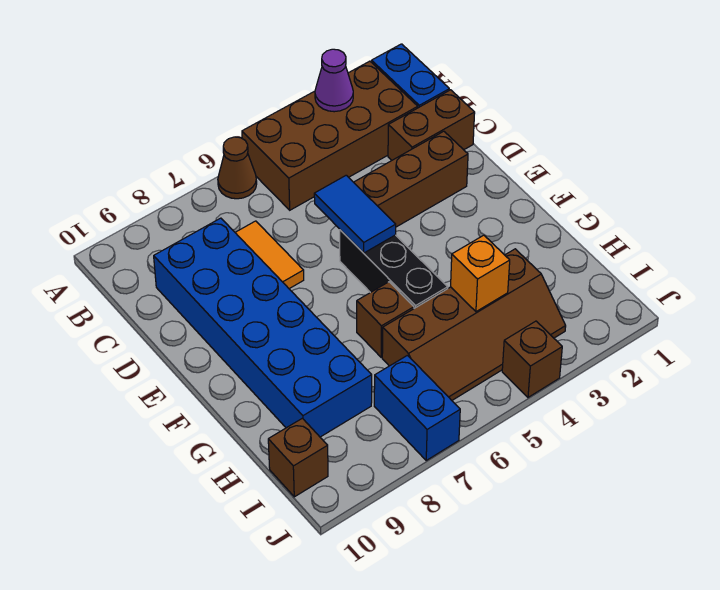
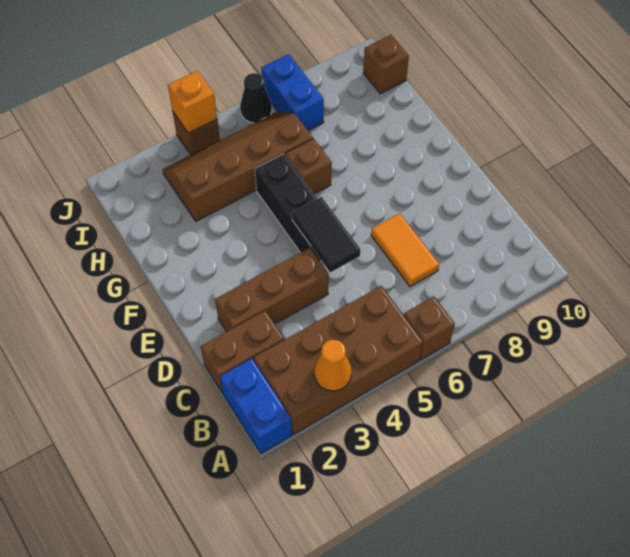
purple cone A3 level 2 -> orange cone A3 level 2
brown cone A6 level 1 -> brown brick A6 level 1
blue brick C8:H9 level 1 -> none
blue tile D5:E5 level 2 -> black tile D5:E5 level 2
orange brick H4 level 2 -> orange brick J4 level 2
none -> black cone J6 level 1

